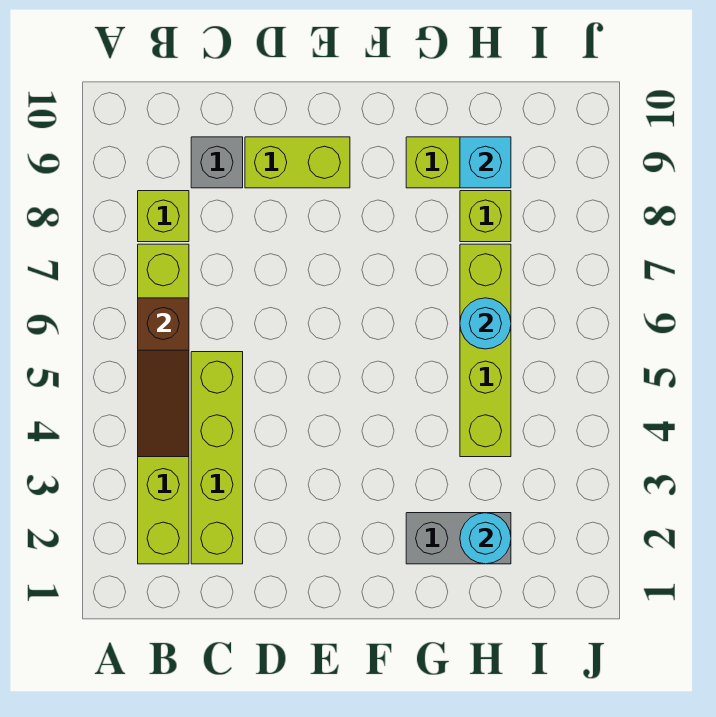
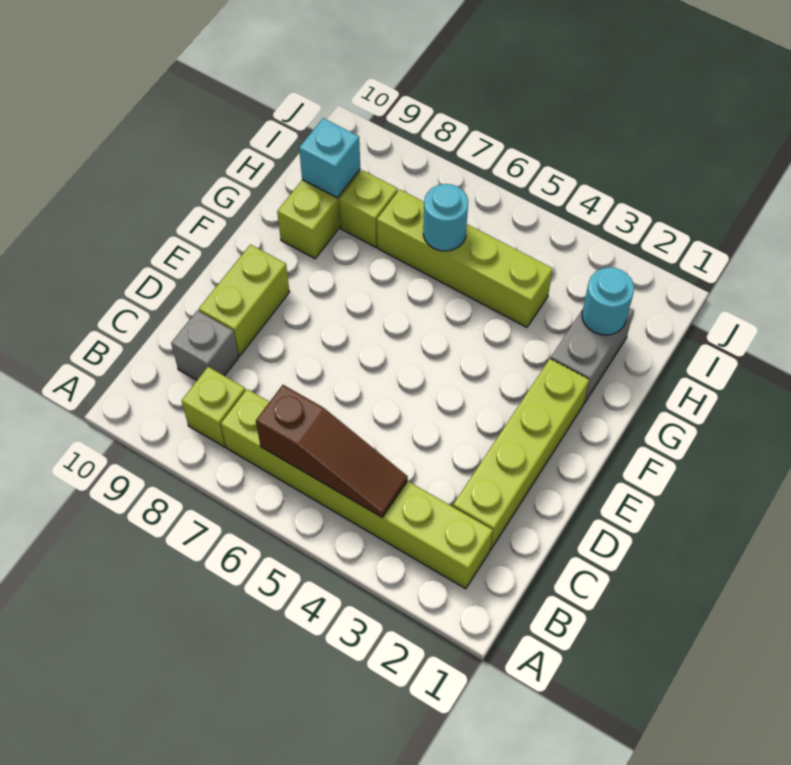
lime brick C2:C5 level 1 -> lime brick C2:F2 level 1

